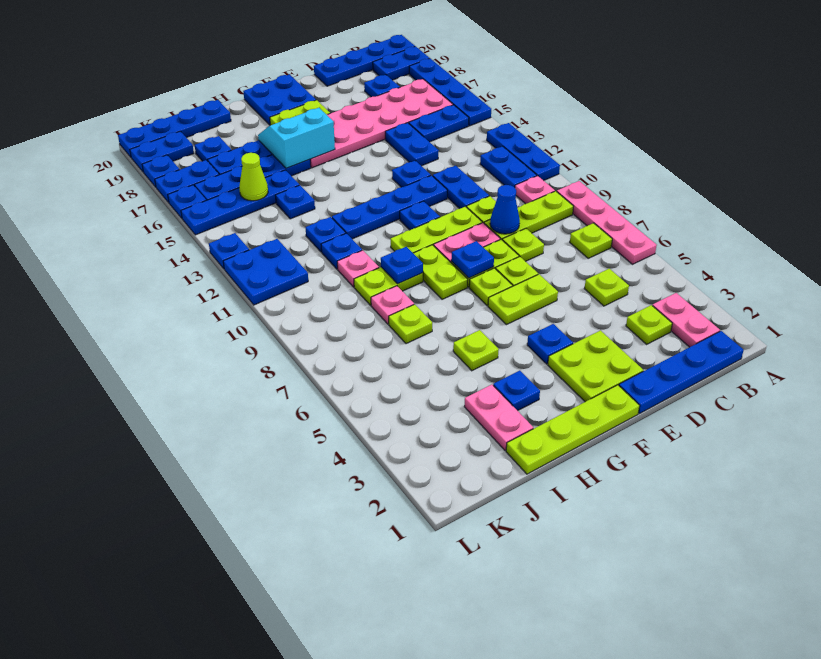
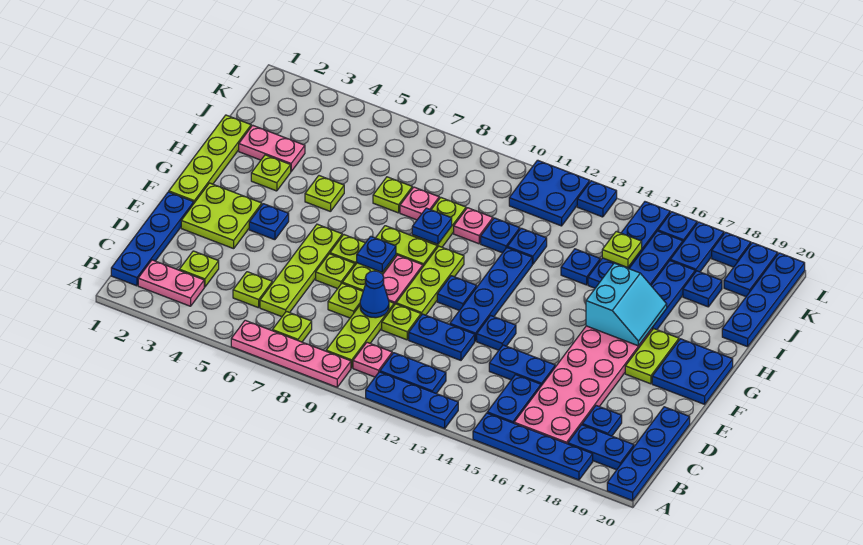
blue plate A19:B19 level 1 -> blue plate B18:B19 level 1
lime plate E6:F6 level 1 -> lime plate C6:F6 level 1
blue plate H3 level 1 -> lime plate H3 level 1
lime cone J15 level 2 -> lime plate J15 level 2

